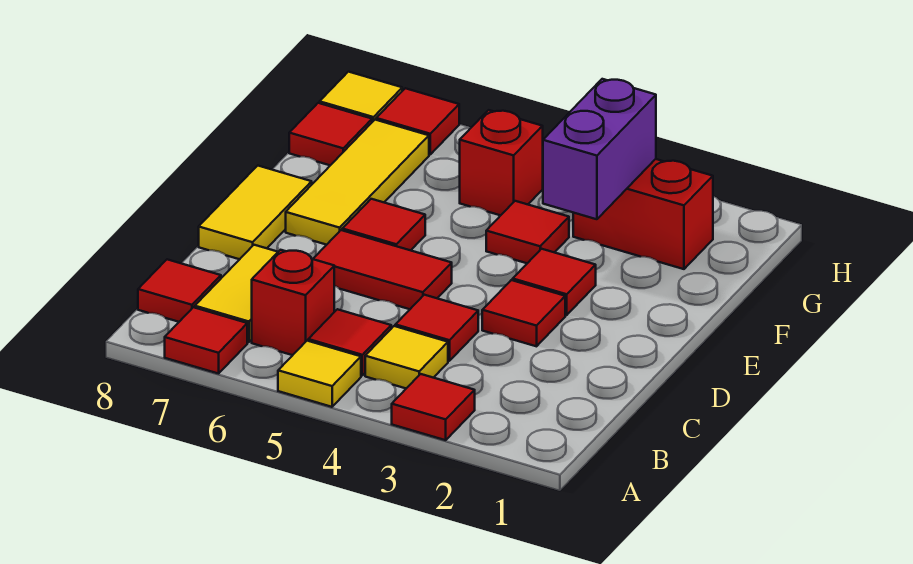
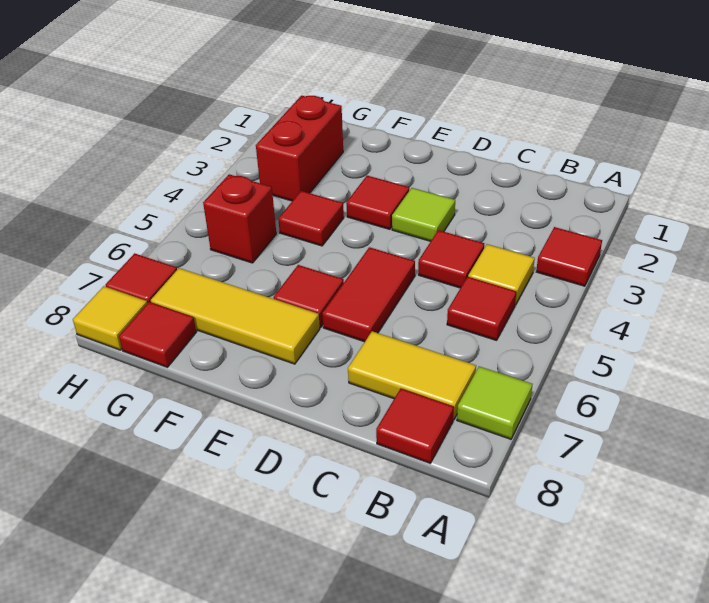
yellow tile A5 level 1 -> none
red tile A7 level 1 -> lime tile A7 level 1
red brick B6 level 1 -> none
red tile D3 level 1 -> lime tile D3 level 1
yellow tile D8:E8 level 1 -> none
purple brick F3:G3 level 2 -> none

